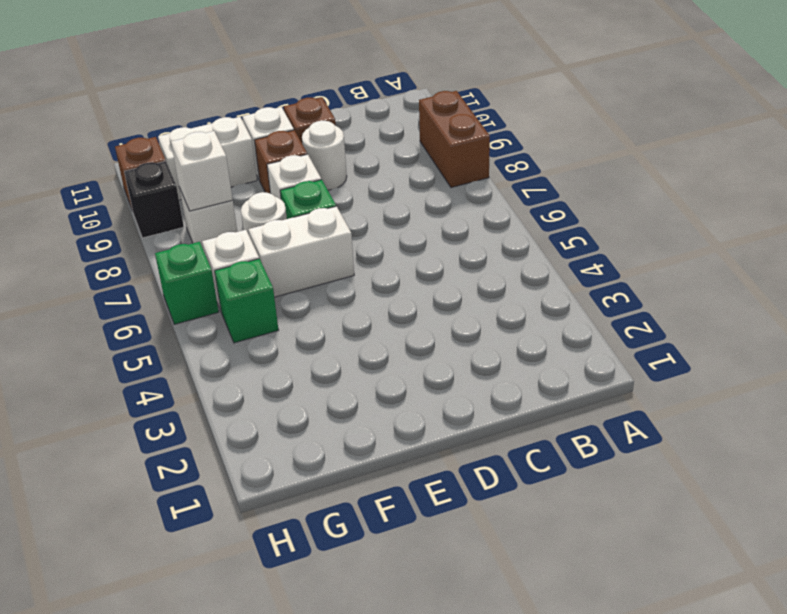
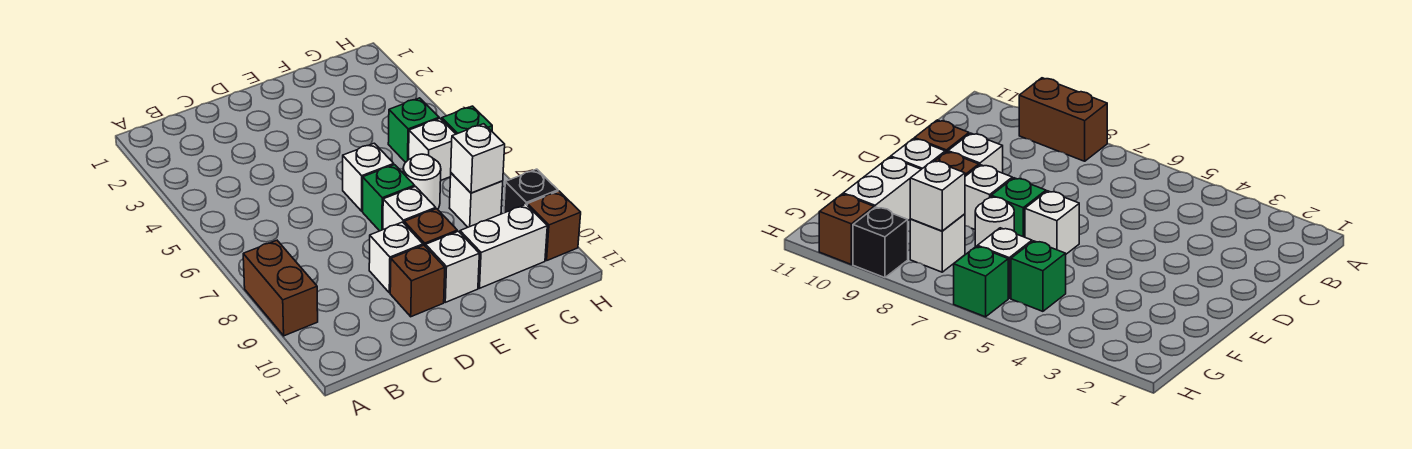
white round brick D9 level 1 -> white brick D9 level 1
white brick E6:F6 level 1 -> white brick E6 level 1

